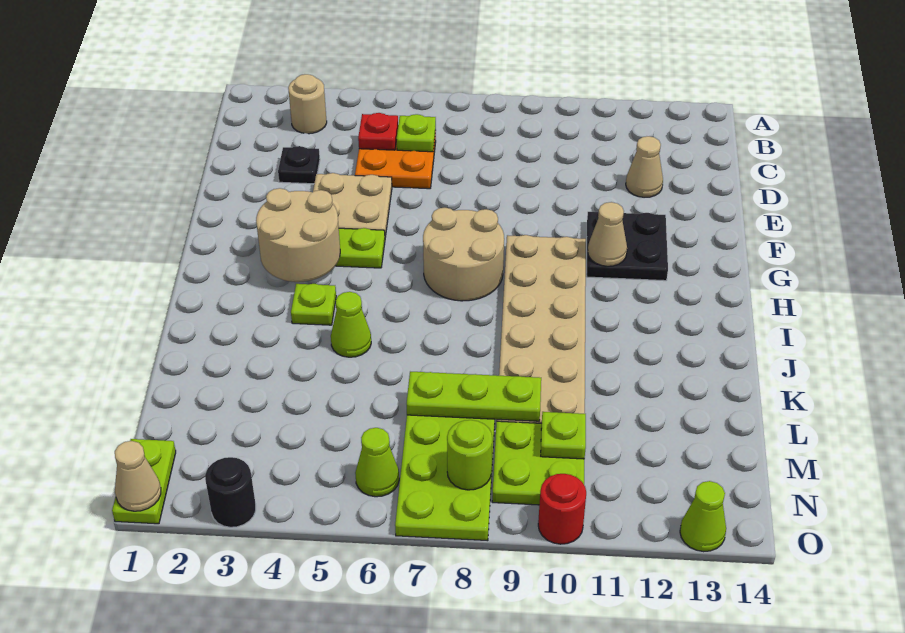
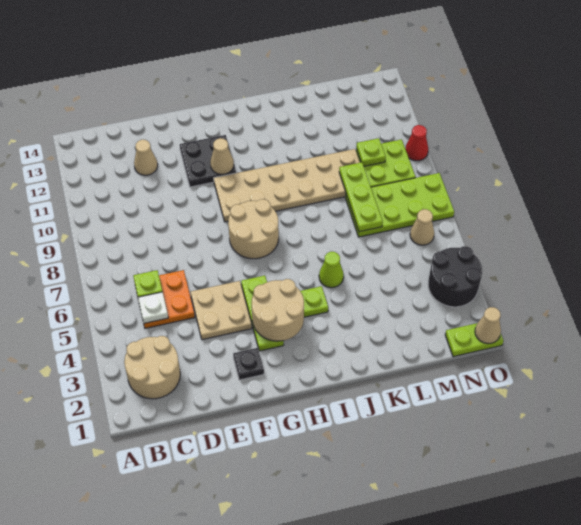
tan round brick B3 level 1 -> tan round brick B2:C3 level 1
red plate C5 level 2 -> white plate C5 level 2
black plate D3 level 1 -> black plate F2 level 1
lime cone N6 level 1 -> tan cone N6 level 1
lime round brick N8 level 2 -> none
black round brick O3 level 1 -> black round brick N3:O4 level 1
red round brick O10 level 1 -> red cone O10 level 1
lime cone O13 level 1 -> none

